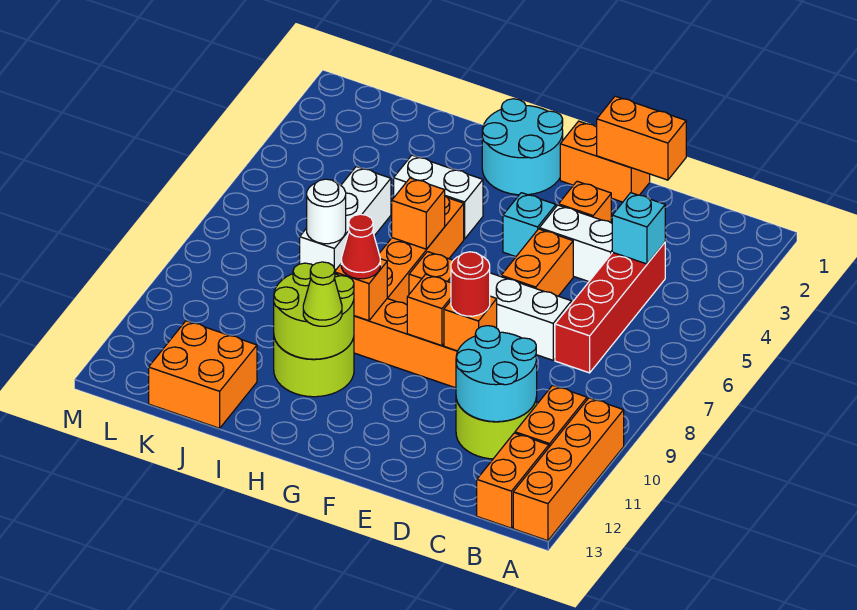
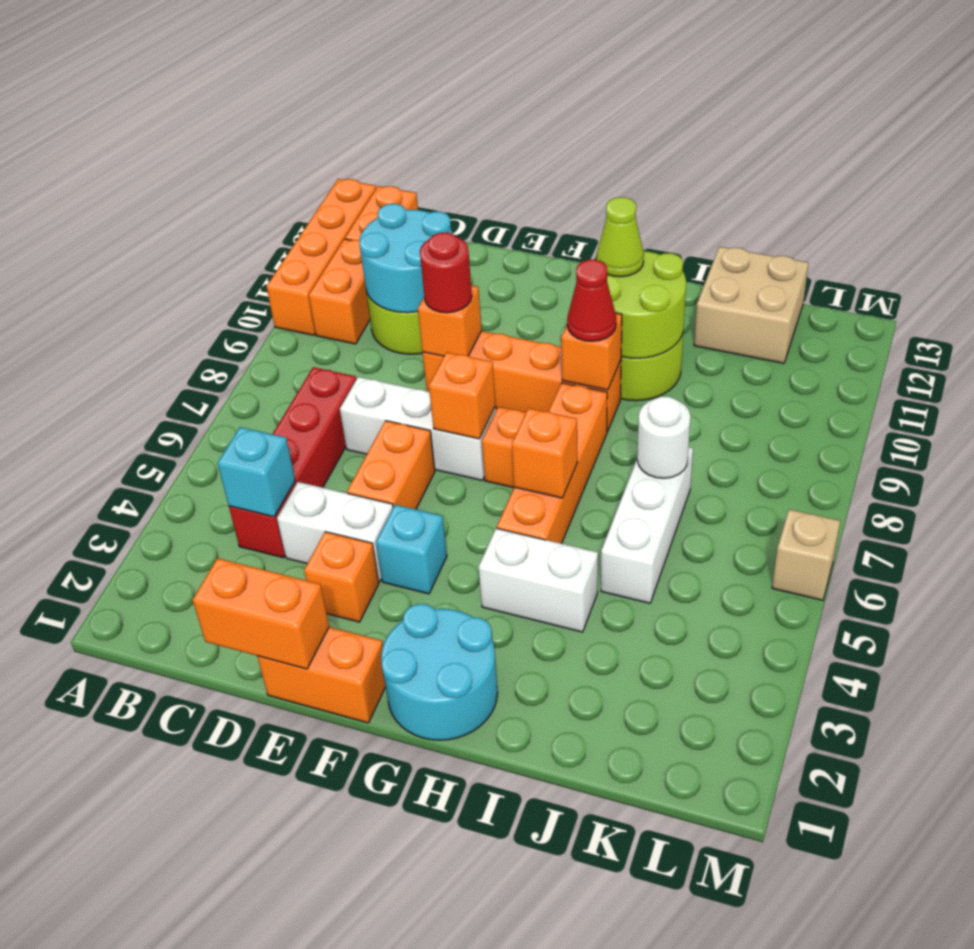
orange brick F9 level 2 -> orange brick F7 level 2
orange brick J12:K13 level 1 -> tan brick J12:K13 level 1
none -> tan brick M6 level 1

